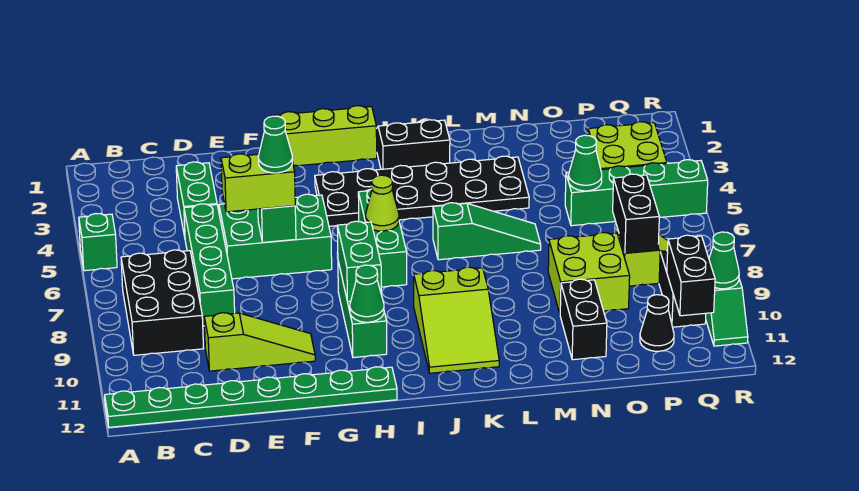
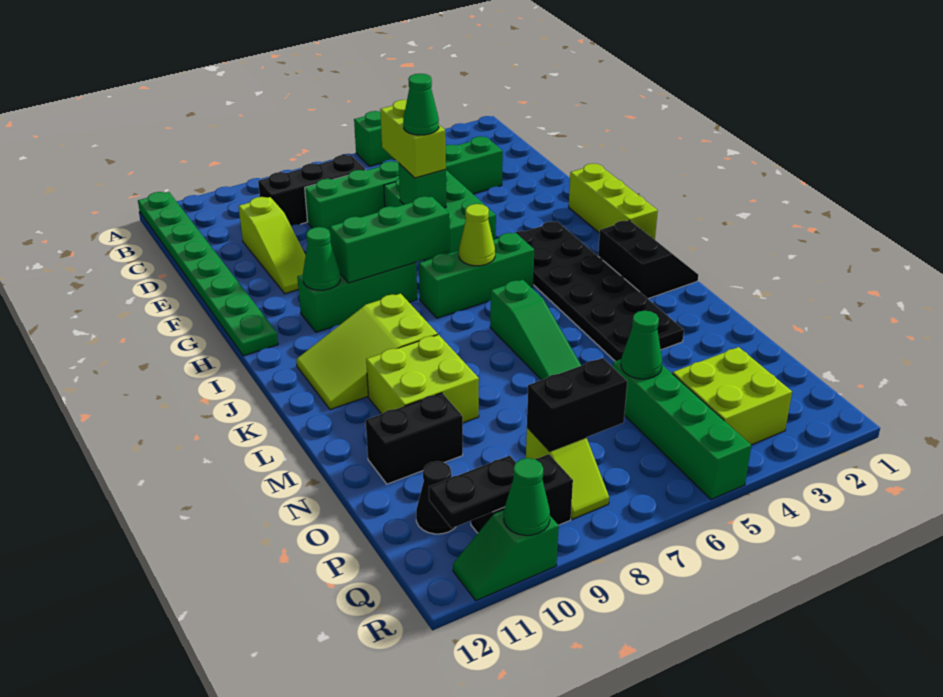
black brick B7:C9 level 1 -> black brick C7:C9 level 1
green brick H8:H9 level 2 -> green brick H7:H9 level 2
lime brick N8:O9 level 1 -> lime brick L9:M10 level 1
black brick Q10:Q11 level 2 -> black plate Q10:Q11 level 2

